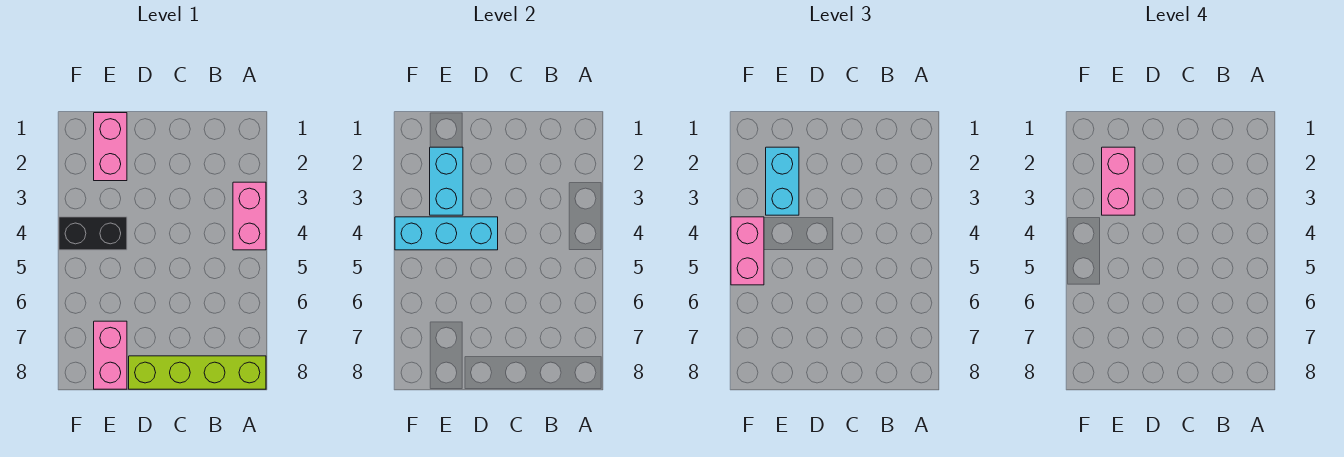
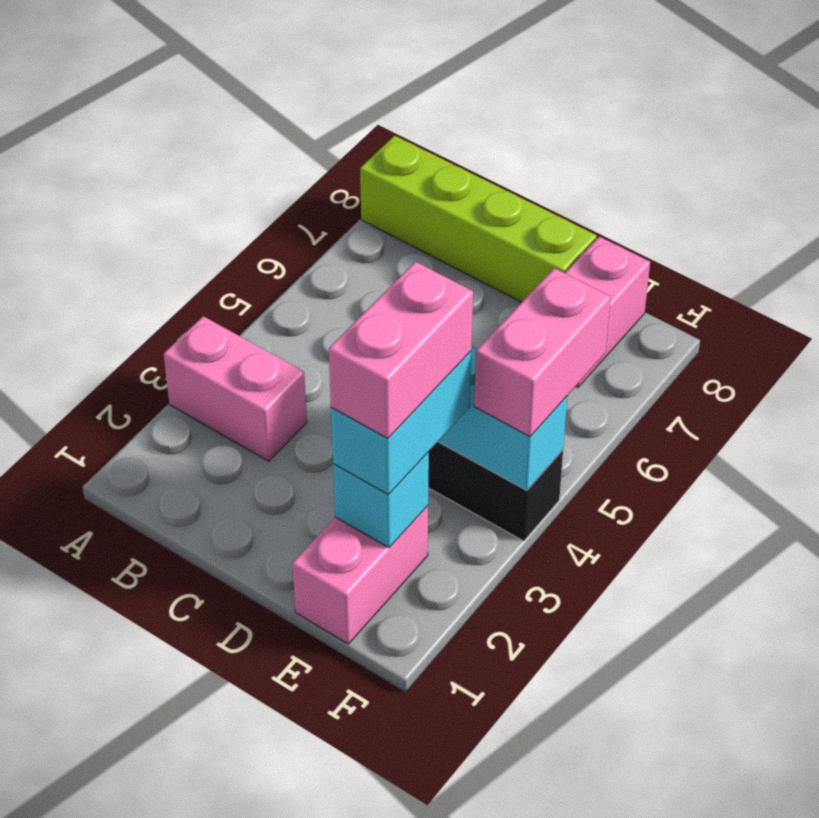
pink brick A3:A4 level 1 -> pink brick A3:B3 level 1
cyan brick E2:E3 level 2 -> cyan brick E2 level 2

